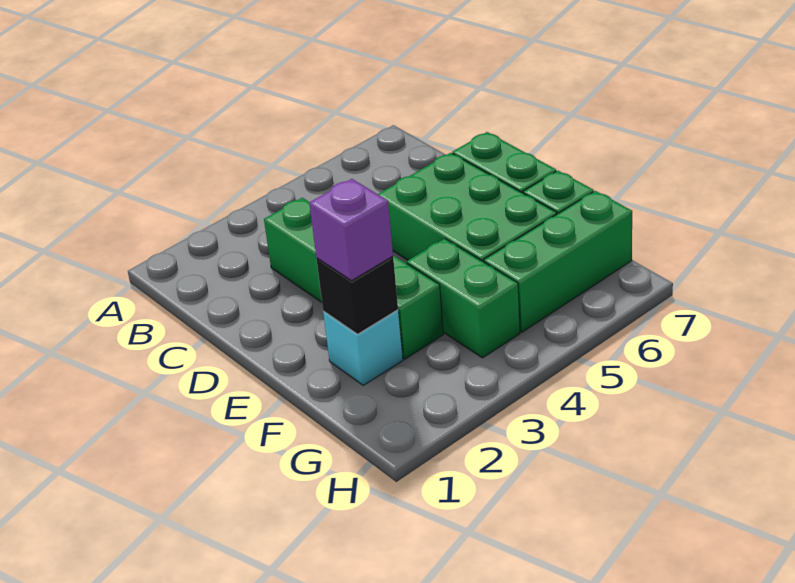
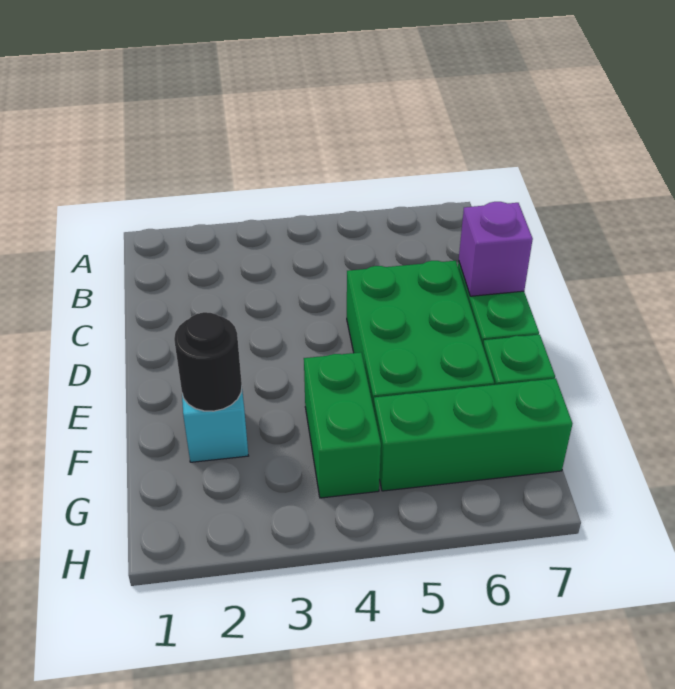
green brick C3:F3 level 1 -> none
black brick F2 level 2 -> black round brick F2 level 2
purple brick F2 level 3 -> purple brick D7 level 2

